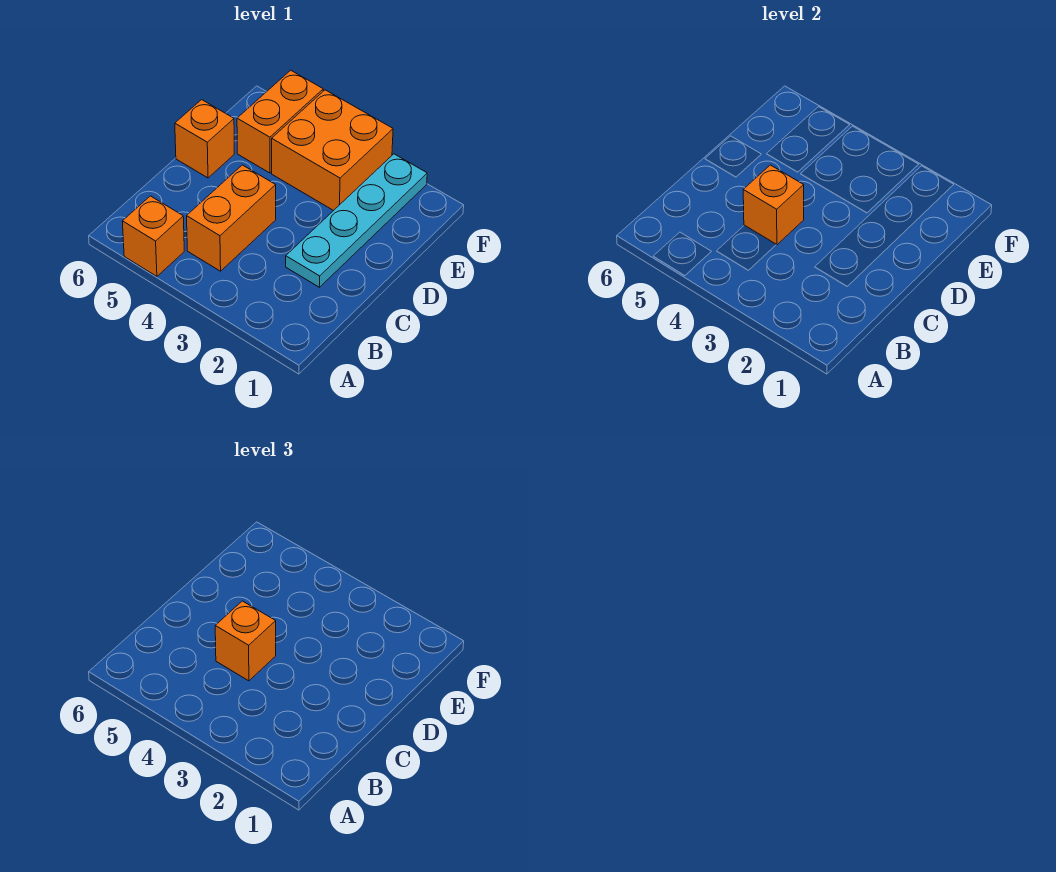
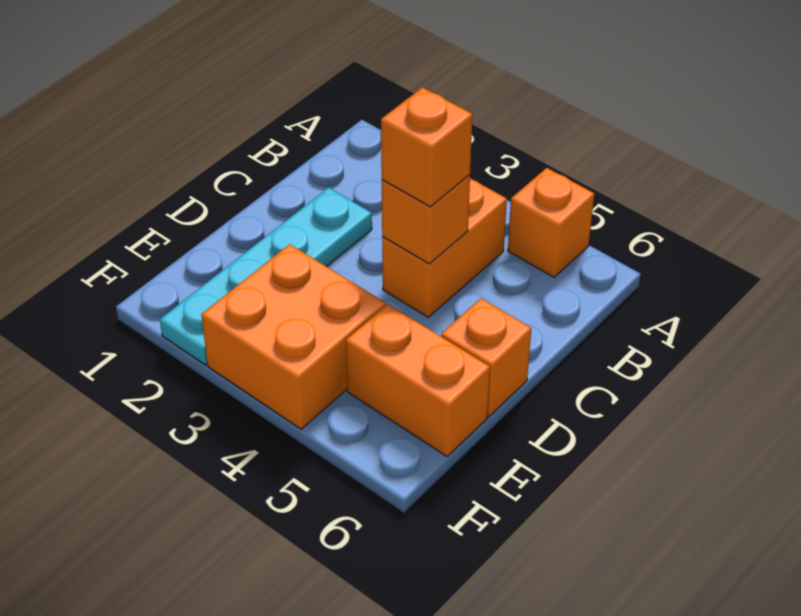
orange brick E5:F5 level 1 -> orange brick E5:E6 level 1

